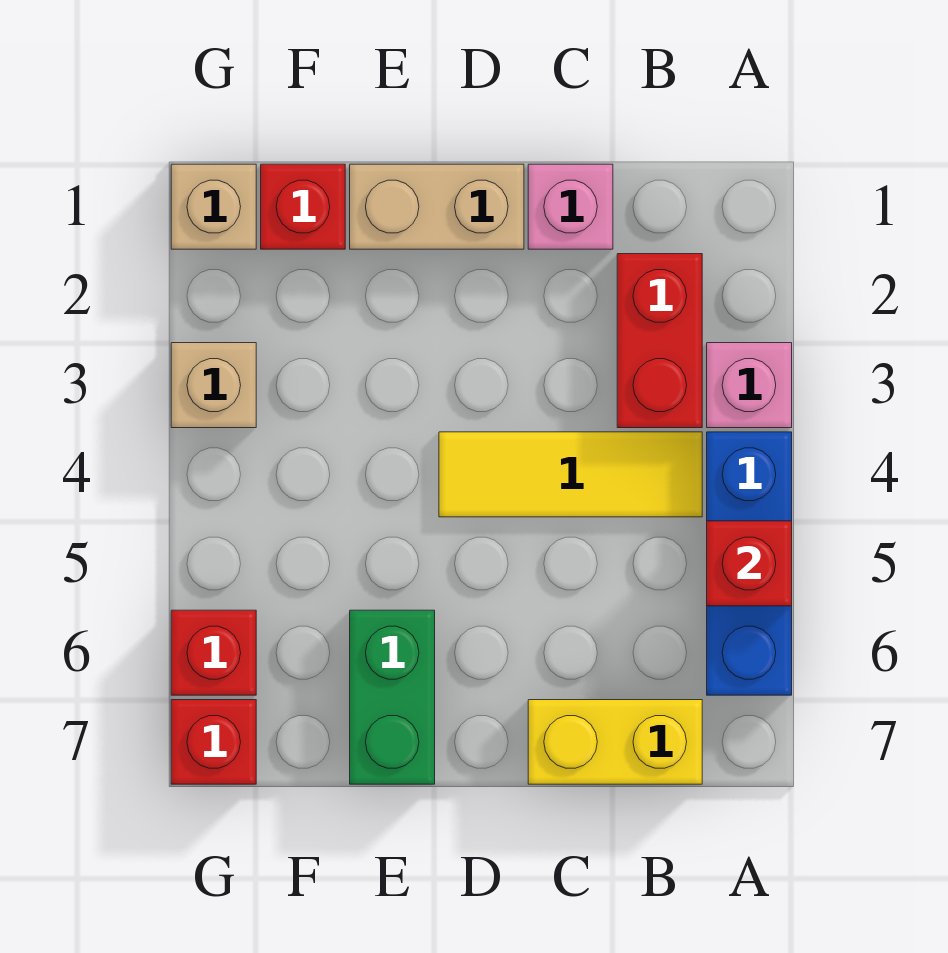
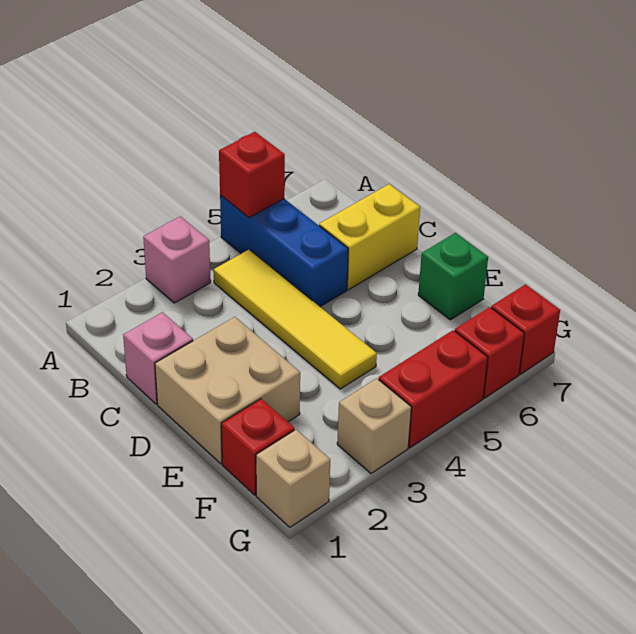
blue brick A4:A6 level 1 -> blue brick A5:C5 level 1
red brick B2:B3 level 1 -> red brick G4:G5 level 1
yellow tile B4:D4 level 1 -> yellow tile B4:E4 level 1
yellow brick B7:C7 level 1 -> yellow brick C6:C7 level 1
tan brick D1:E1 level 1 -> tan brick D1:E2 level 1
green brick E6:E7 level 1 -> green brick E7 level 1

